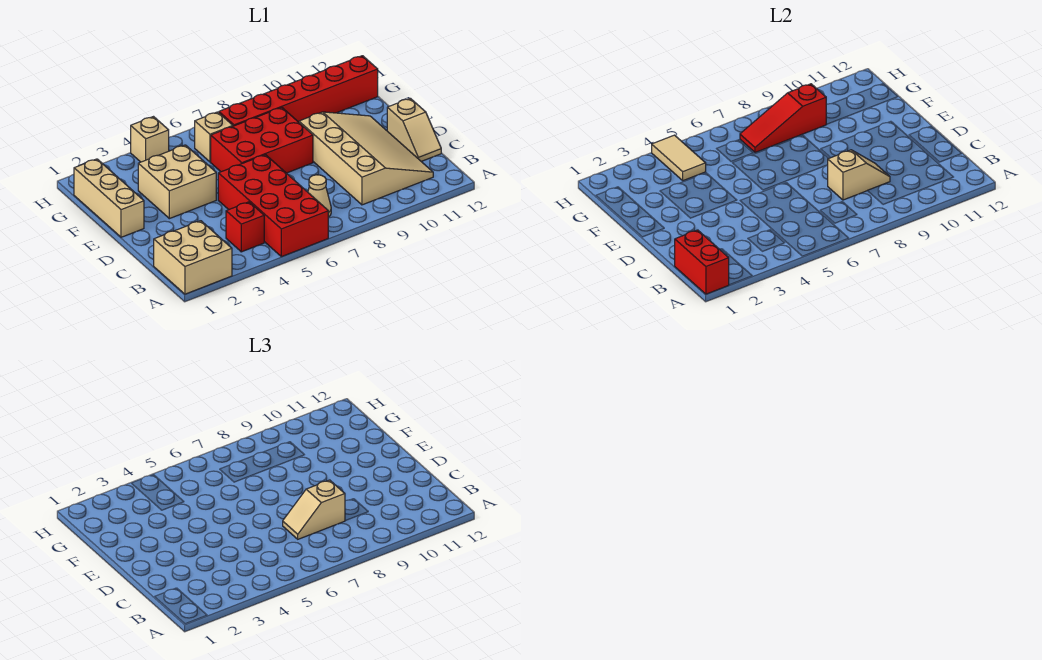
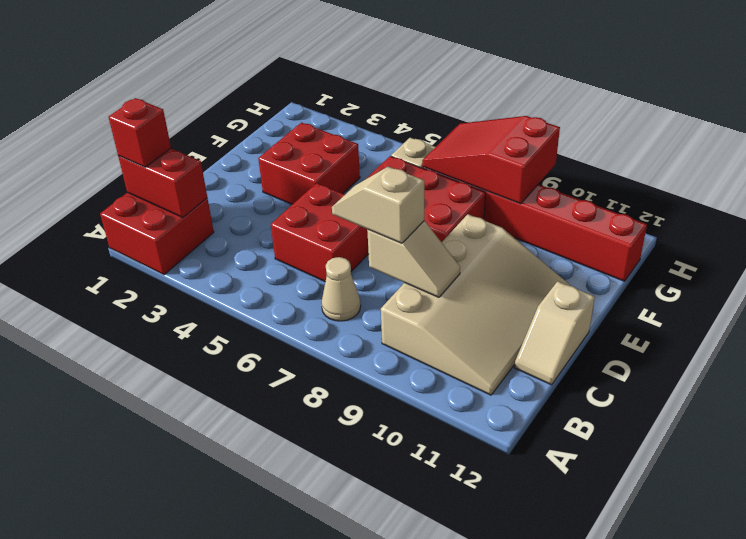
tan brick A1:B2 level 1 -> red brick A1:B2 level 1
red brick A1:B1 level 2 -> red brick B1:B2 level 2
red brick A5:D6 level 1 -> red brick C5:D6 level 1
red brick B4 level 1 -> red brick B1 level 3
tan brick E1:G1 level 1 -> none
tan brick E3:F4 level 1 -> red brick E3:F4 level 1
tan tile G4:H4 level 2 -> none
red slope G7:G9 level 2 top 9 -> red slope G7:H9 level 2 top 9
tan brick H4 level 1 -> none

